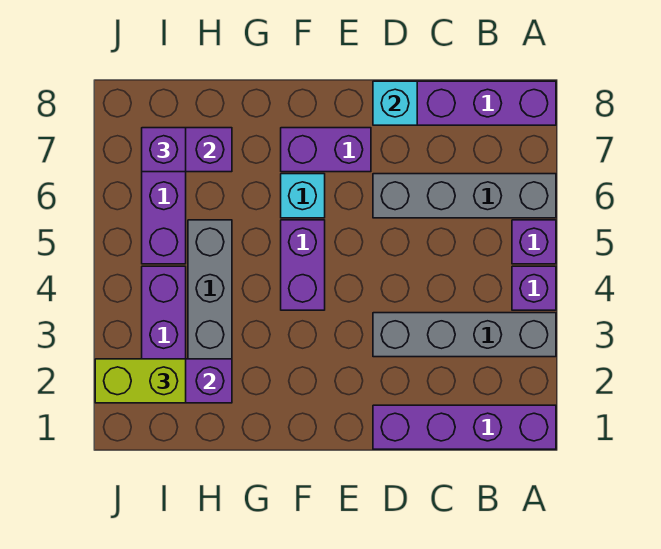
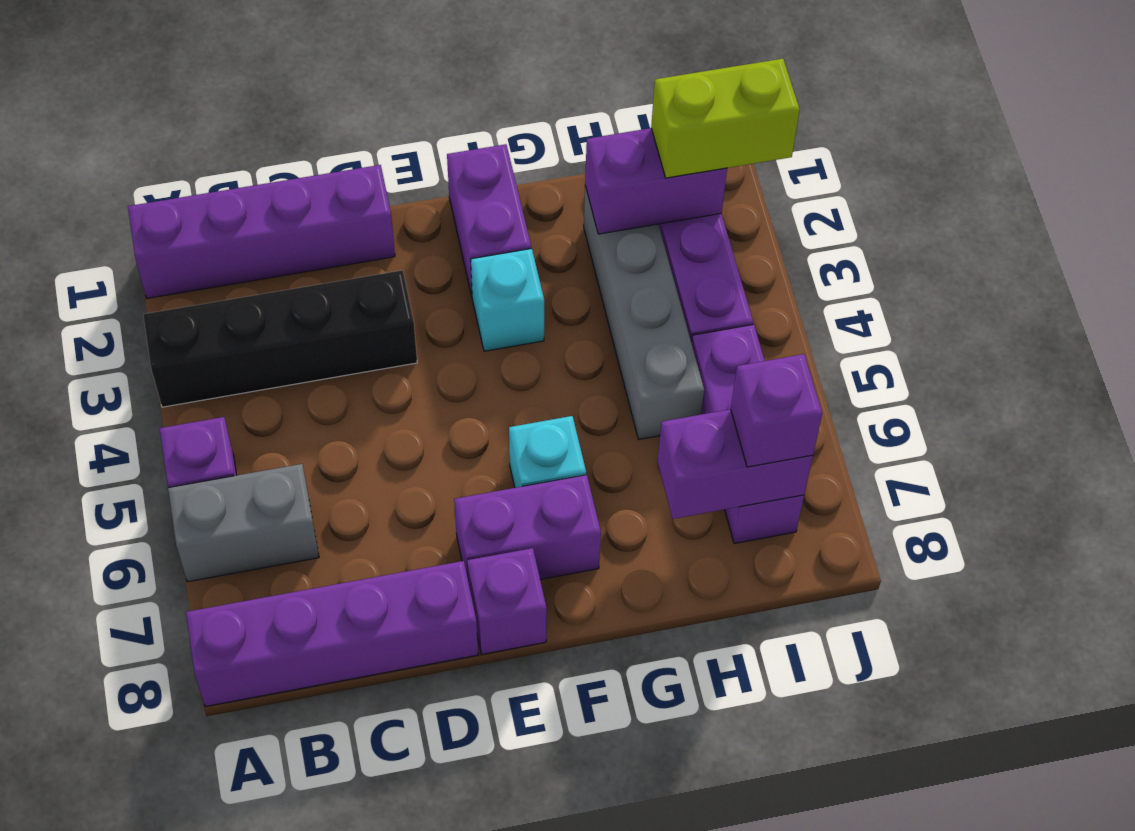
grey brick A3:D3 level 1 -> black brick A3:D3 level 1
purple brick A4 level 1 -> purple brick E8 level 1
grey brick A6:D6 level 1 -> grey brick A6:B6 level 1
cyan brick D8 level 2 -> cyan brick F3 level 1
purple brick F4:F5 level 1 -> purple brick F1:F2 level 1

